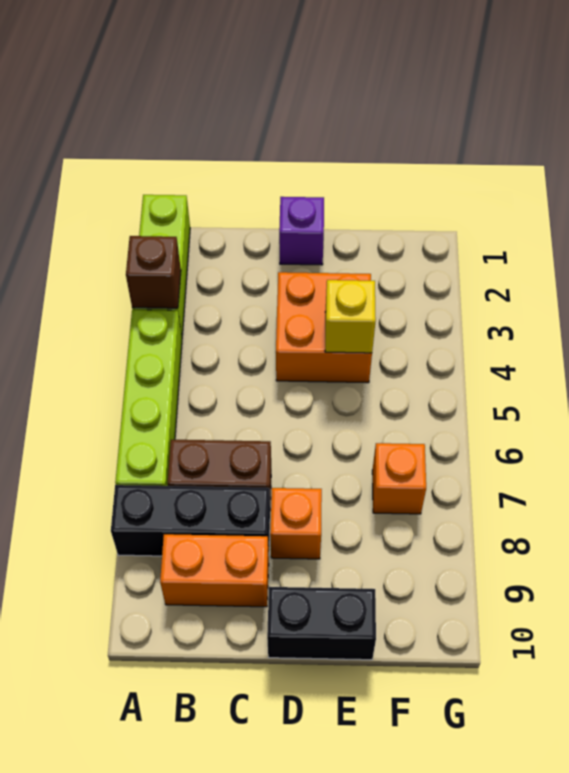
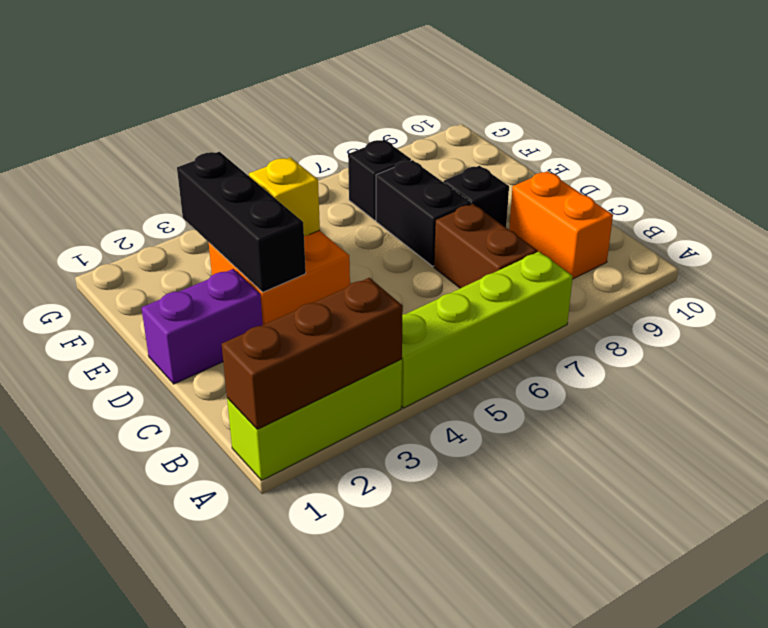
brown brick A3 level 2 -> brown brick A1:A3 level 2
black brick A8:C8 level 1 -> black brick D3:F3 level 2
purple brick D1 level 1 -> purple brick D1:D2 level 1
orange brick D8 level 1 -> black brick D8 level 1
black brick D10:E10 level 1 -> black brick D7:E7 level 1
orange brick F7 level 1 -> black brick F7 level 1

